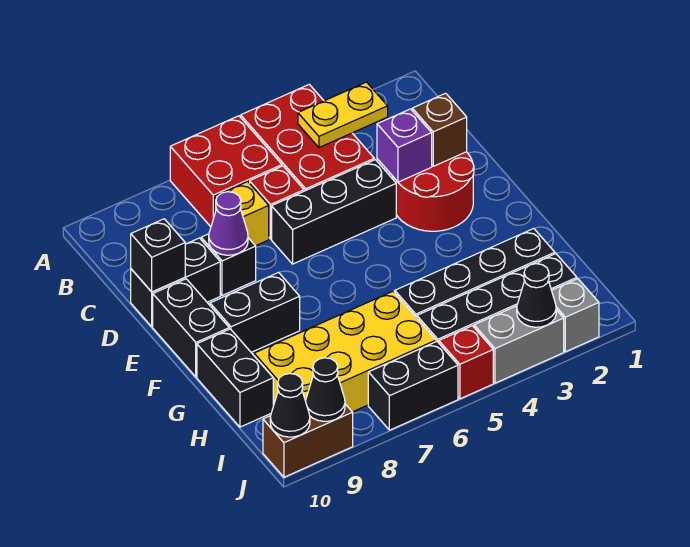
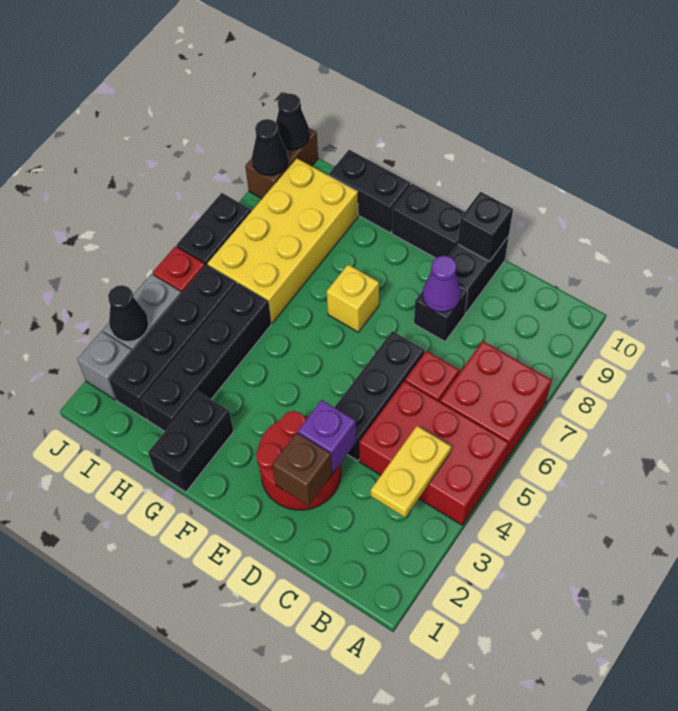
yellow brick C7 level 1 -> yellow brick F7 level 1
black brick F8:F9 level 1 -> black brick G1:G2 level 1

